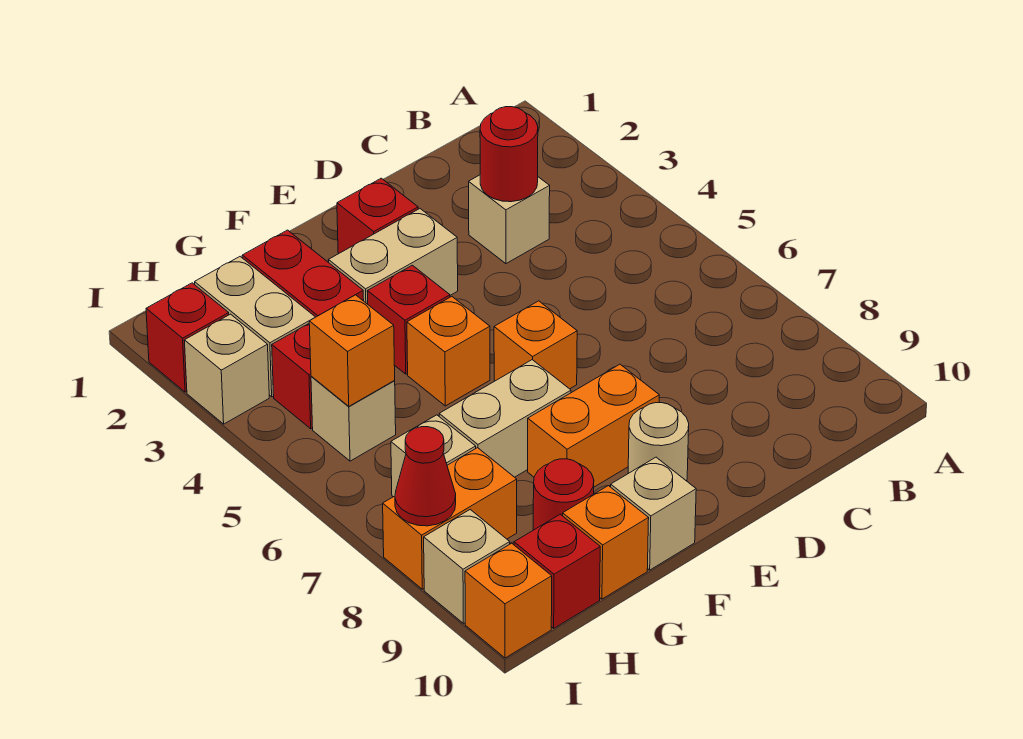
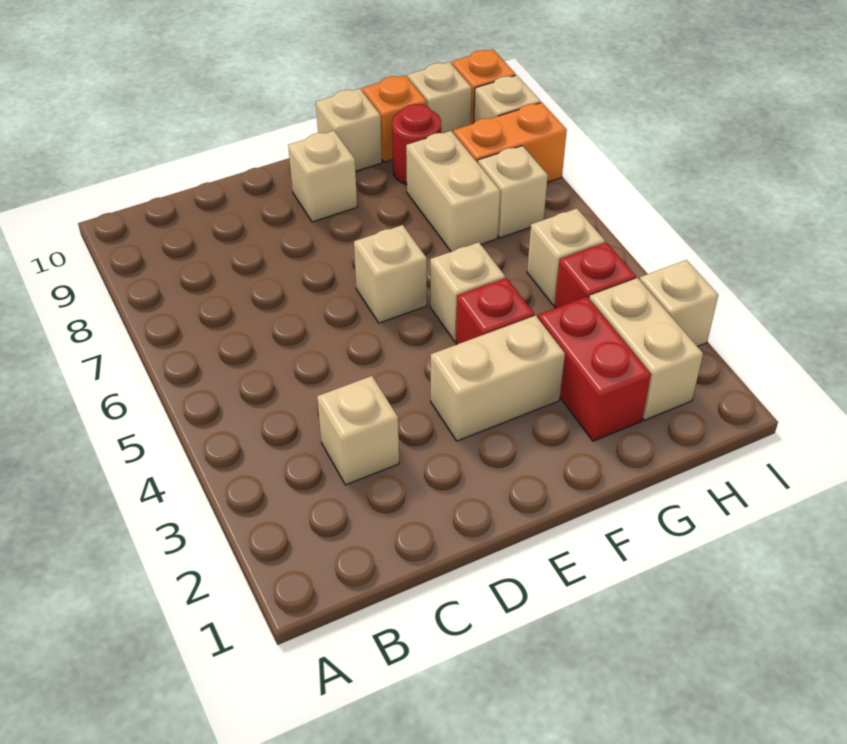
red round brick C3 level 2 -> none
red brick E2 level 1 -> none
orange brick E6 level 1 -> tan brick E6 level 1
orange brick E8:F8 level 1 -> none
tan round brick E9 level 1 -> tan brick E9 level 1
orange brick F5 level 1 -> tan brick F5 level 1
tan brick F7:G7 level 1 -> tan brick G7:G8 level 1
orange brick H5 level 2 -> none
red brick H10 level 1 -> tan brick H10 level 1
red brick I2 level 1 -> none
red cone I8 level 2 -> none

